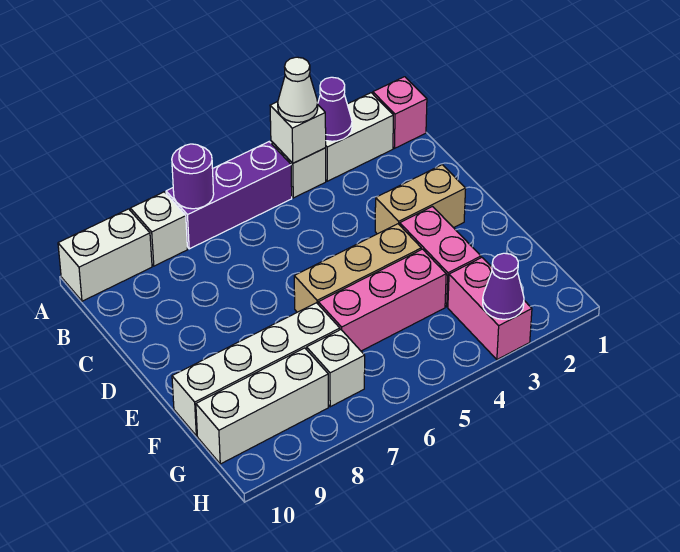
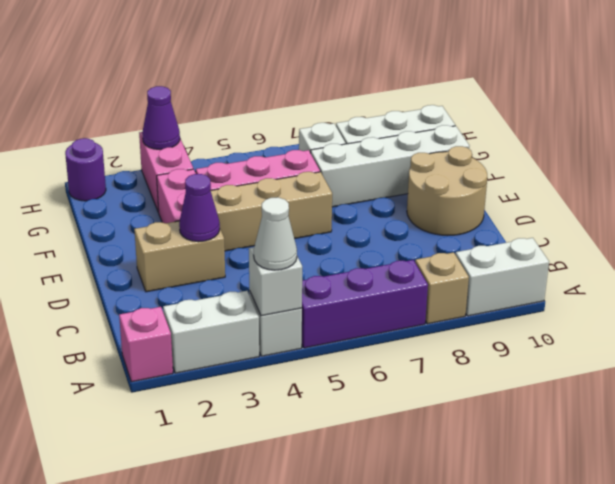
purple cone A3 level 2 -> purple cone D3 level 2
purple round brick A7 level 2 -> purple round brick H1 level 1
white brick A8 level 1 -> tan brick A8 level 1
none -> tan round brick D9:E10 level 1

